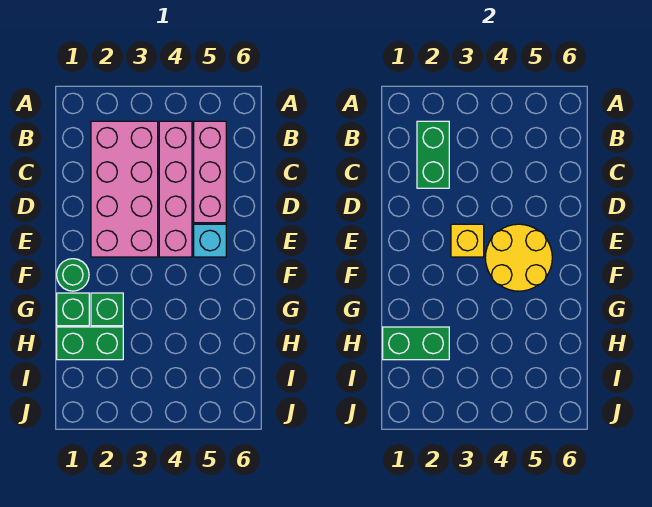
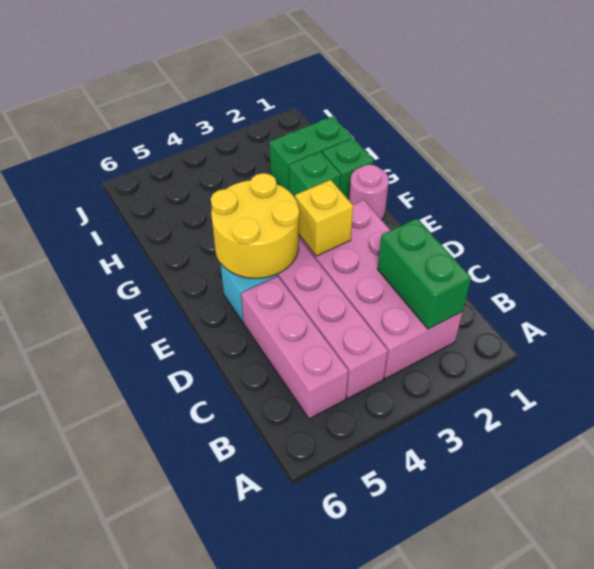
green round brick F1 level 1 -> pink round brick F1 level 1
green brick H1:H2 level 2 -> none

